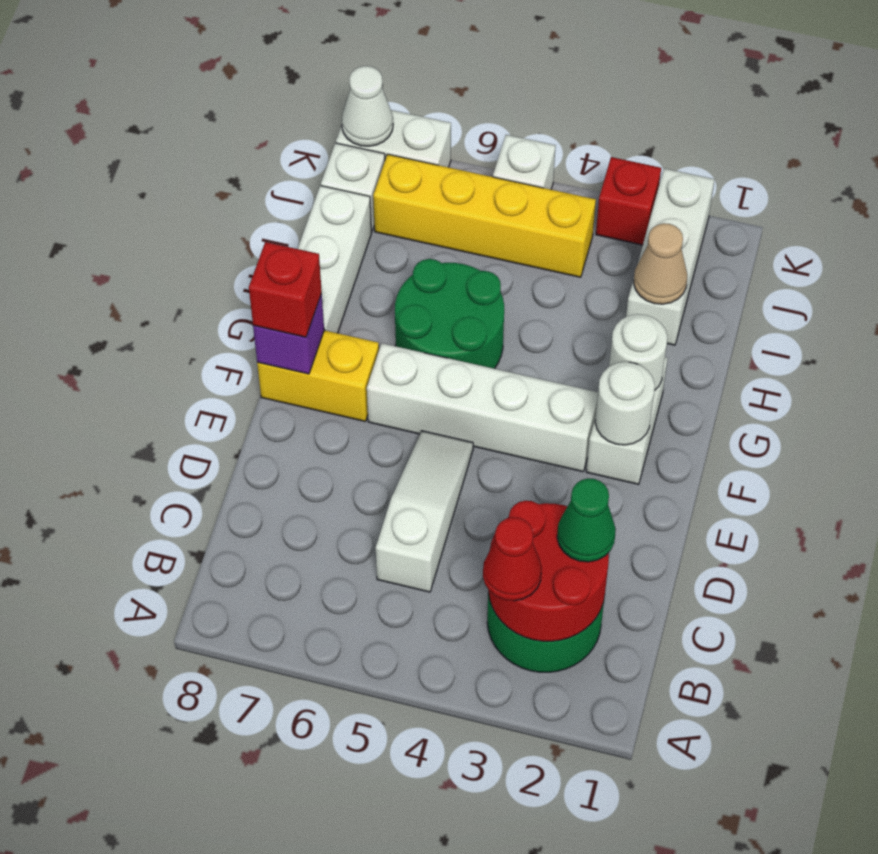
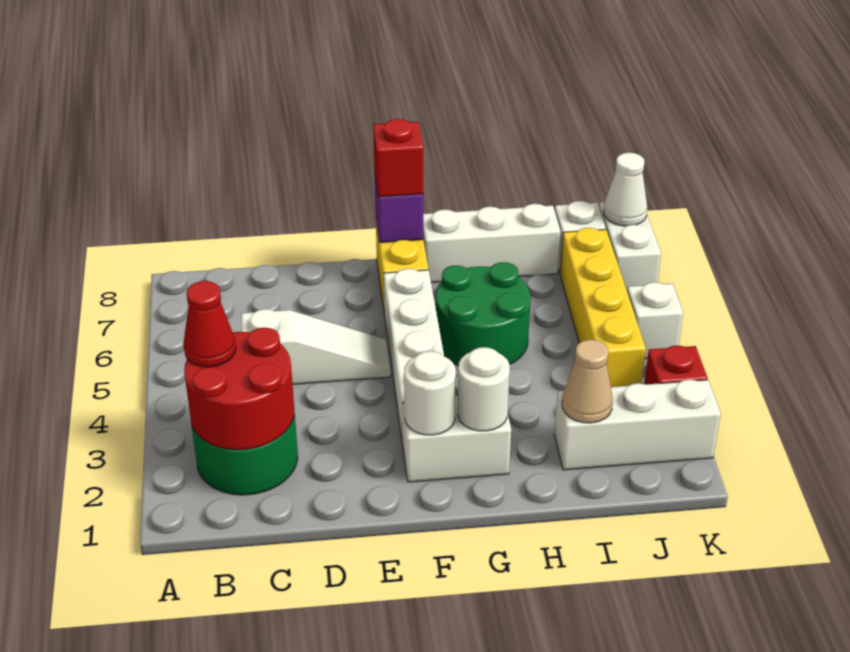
green cone C2 level 3 -> none

